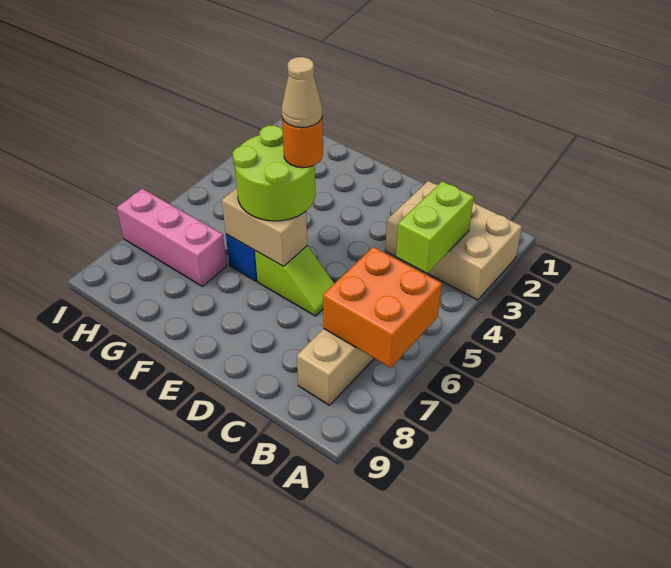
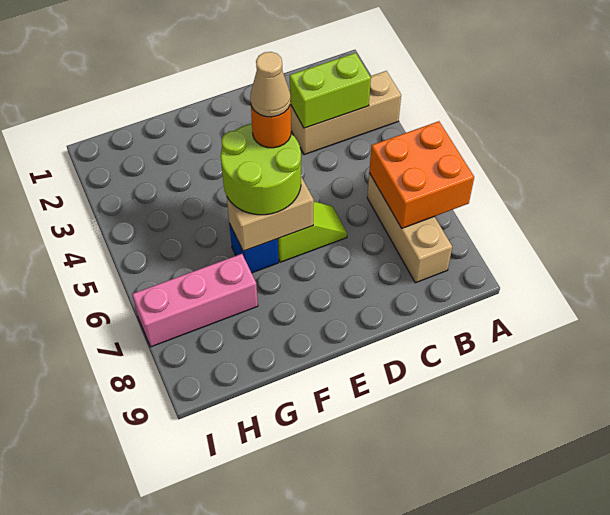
tan brick A2:C3 level 1 -> tan brick A3:C3 level 1
lime brick B3:B4 level 2 -> lime brick B3:C3 level 2

